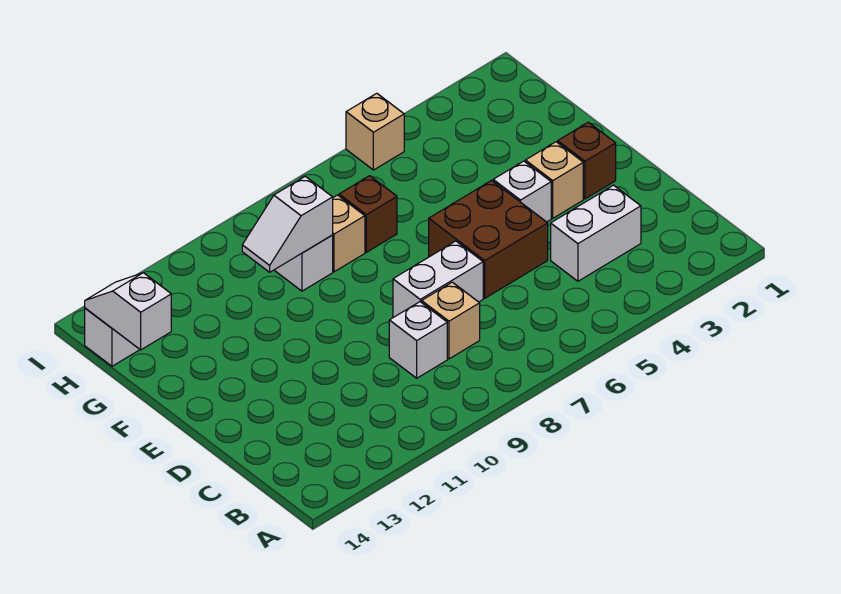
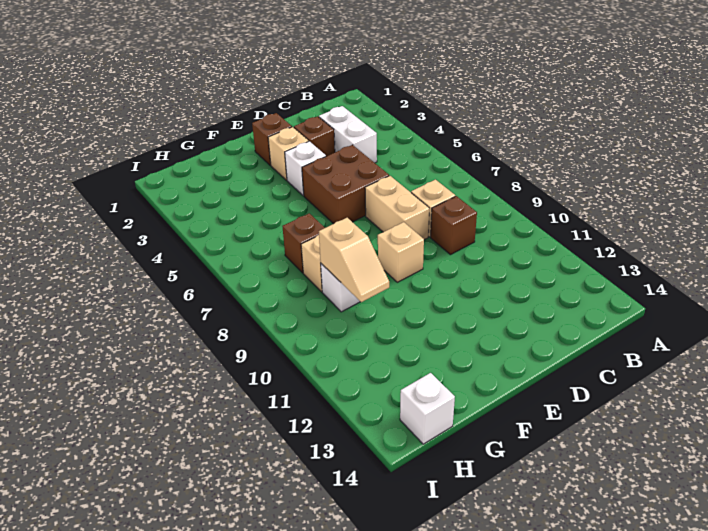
white brick C9 level 1 -> brown brick C9 level 1
none -> brown brick D3 level 1
white brick D7:D8 level 1 -> tan brick D7:D8 level 1
white slope G9:G10 level 2 top 9 -> tan slope G9:G10 level 2 top 9
white slope G14:H14 level 2 top G -> none
tan brick I5 level 1 -> tan brick E9 level 1

